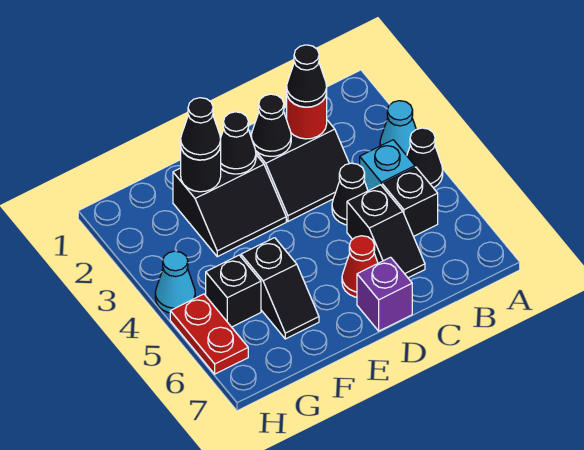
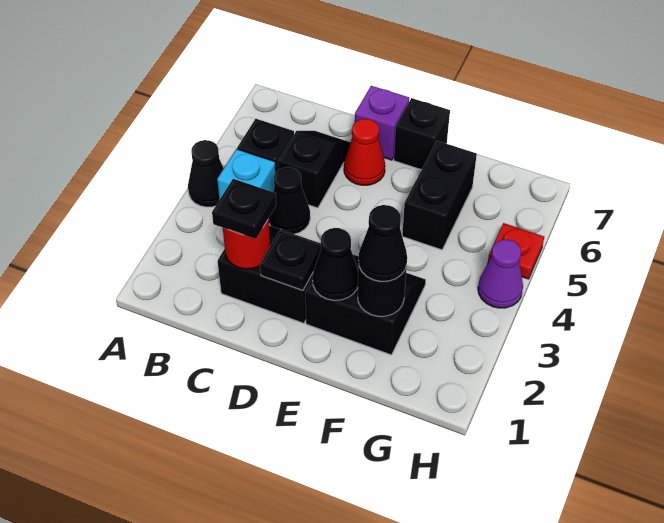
cyan cone A3 level 1 -> none
black cone C2 level 3 -> black plate C2 level 3
black cone D2 level 2 -> black plate D2 level 2
black slope F5:F6 level 1 top 5 -> black brick F5:F6 level 1
black brick G5 level 1 -> black brick E7 level 1
cyan cone H4 level 1 -> purple cone H4 level 1
red plate H5:H6 level 1 -> red plate H5 level 1

